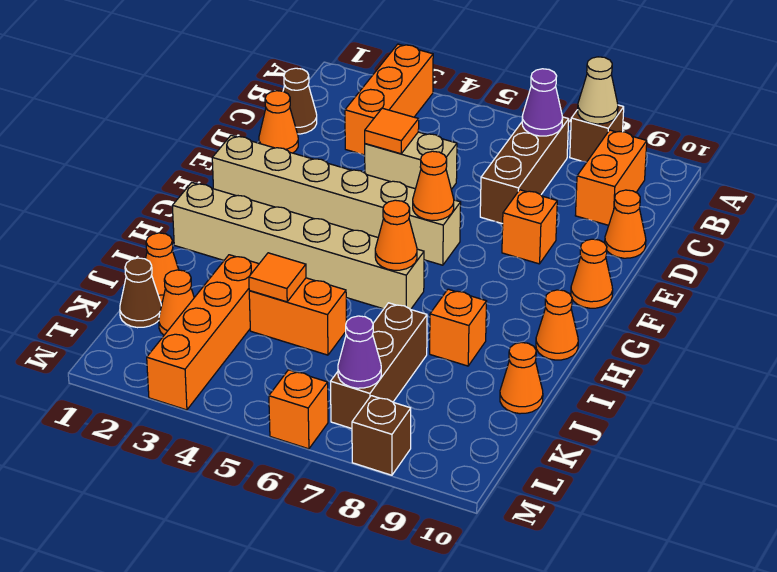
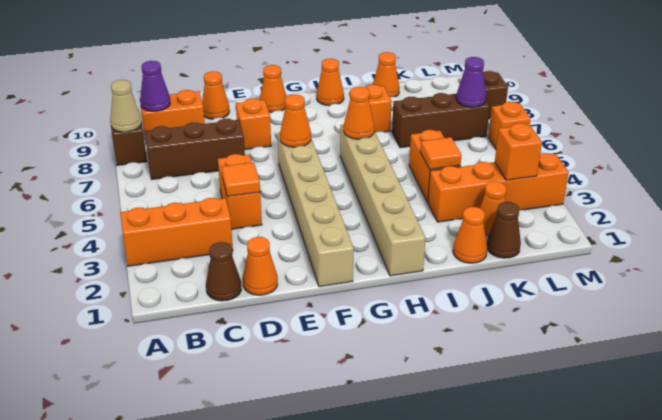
purple cone B7 level 2 -> purple cone B9 level 2
tan brick D4:D5 level 1 -> orange brick D4:D5 level 1
none -> orange brick L3 level 2

